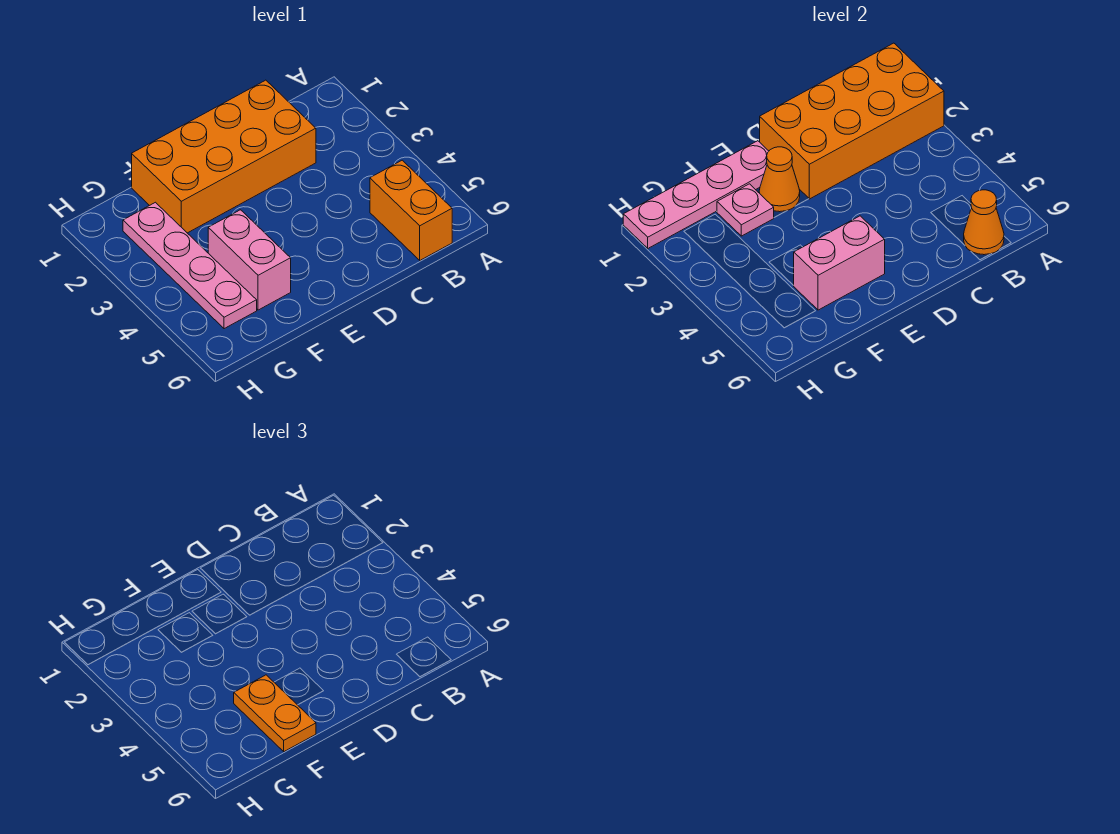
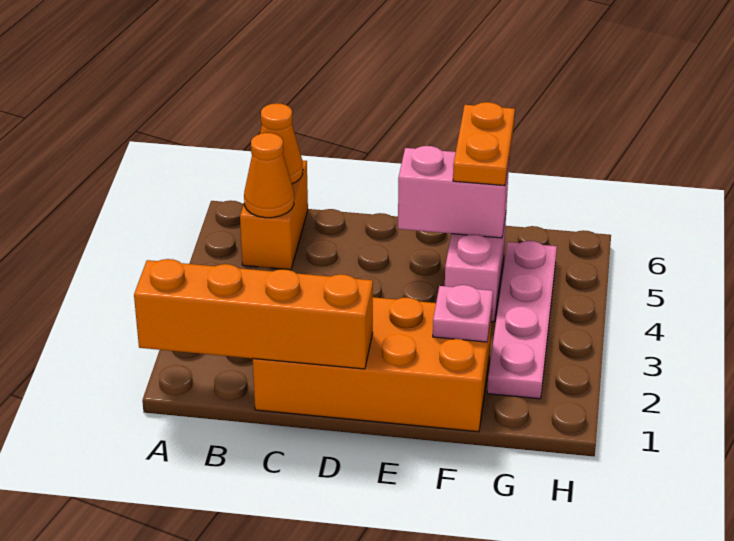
orange brick A1:D2 level 2 -> orange brick A1:D1 level 2
pink plate E1:H1 level 2 -> none
orange cone E2 level 2 -> orange cone B5 level 2

